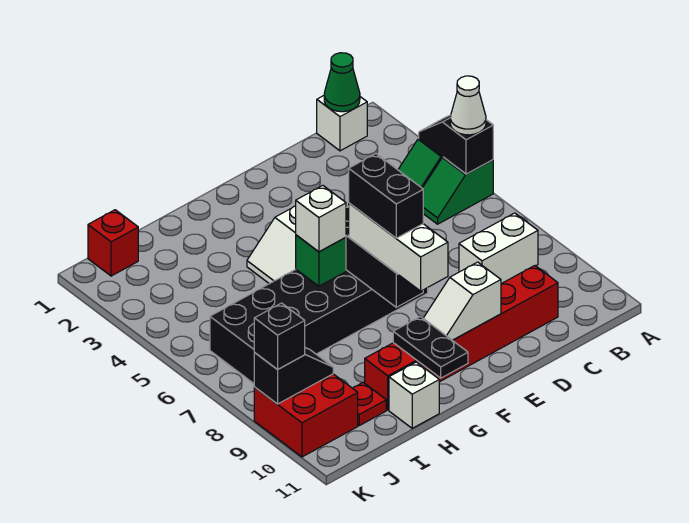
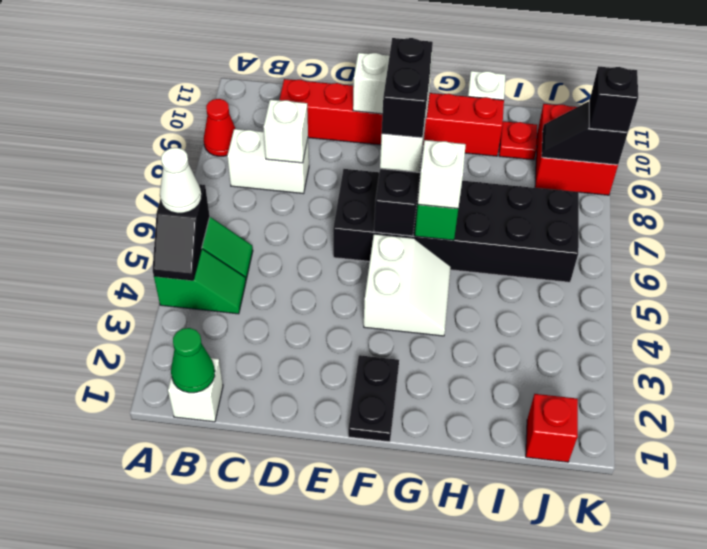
none -> red cone A9 level 1
none -> white brick C8 level 2
black plate G10:G11 level 2 -> black plate F1:F2 level 1

